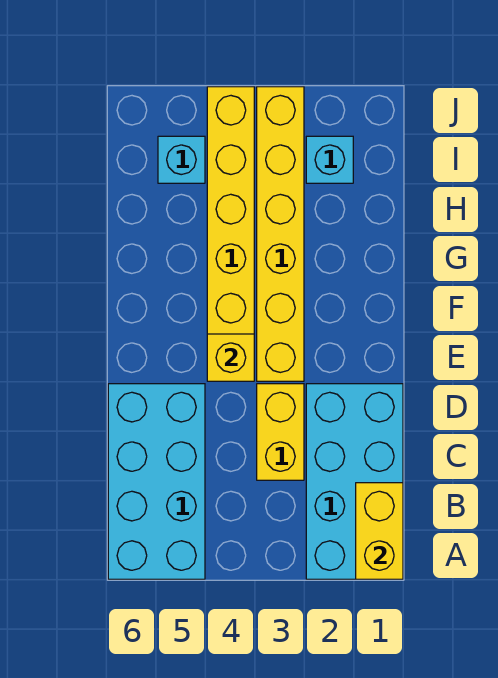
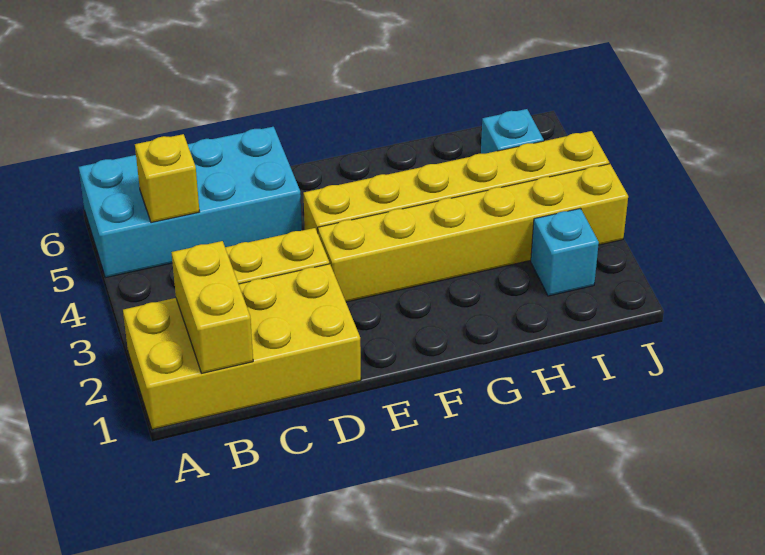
cyan brick A1:D2 level 1 -> yellow brick A1:D2 level 1
yellow brick A1:B1 level 2 -> yellow brick B1:B2 level 2
yellow brick E4 level 2 -> yellow brick B5 level 2

